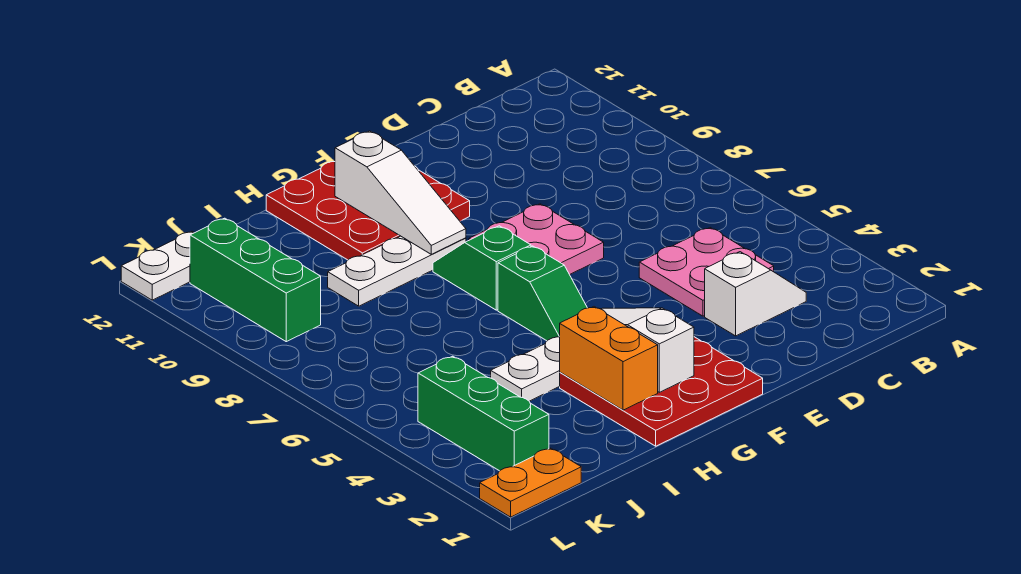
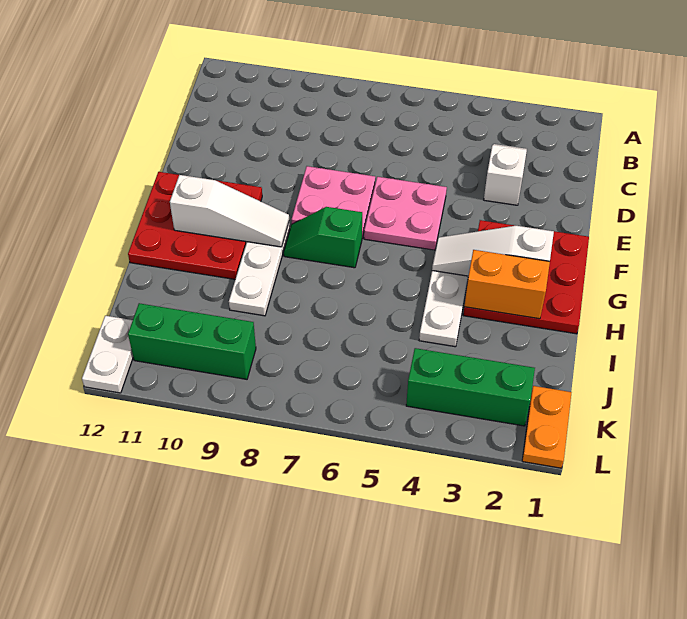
pink plate C4:D5 level 1 -> pink plate E5:F6 level 1
green slope G5:G6 level 1 top 6 -> none

